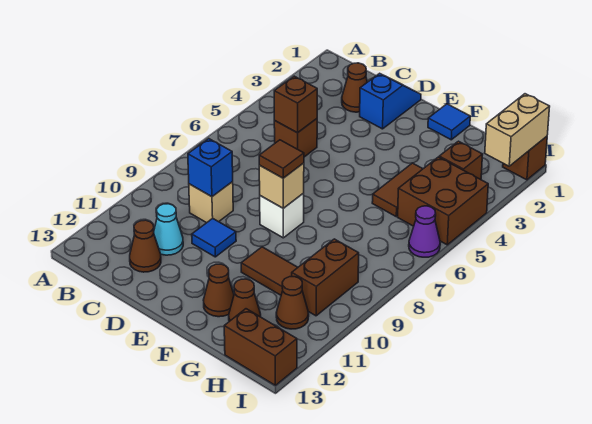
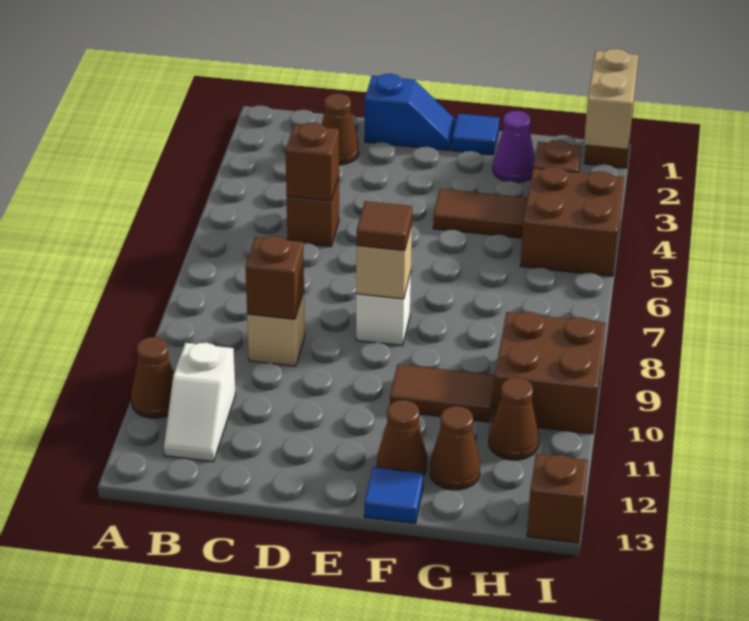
none -> white slope B11:B12 level 1 top 11
blue brick C9 level 2 -> brown brick C9 level 2
cyan cone C11 level 1 -> none
brown cone C12 level 1 -> brown cone A11 level 1
blue slope D1:D2 level 1 top 2 -> blue slope D1:E1 level 1 top D
blue tile D10 level 1 -> blue tile F13 level 1
brown tile G4:G5 level 1 -> brown tile F4:G4 level 1
brown brick H9:H10 level 1 -> brown brick H9:I10 level 1
brown brick H13:I13 level 1 -> brown brick I13 level 1
purple cone I6 level 1 -> purple cone G2 level 1

